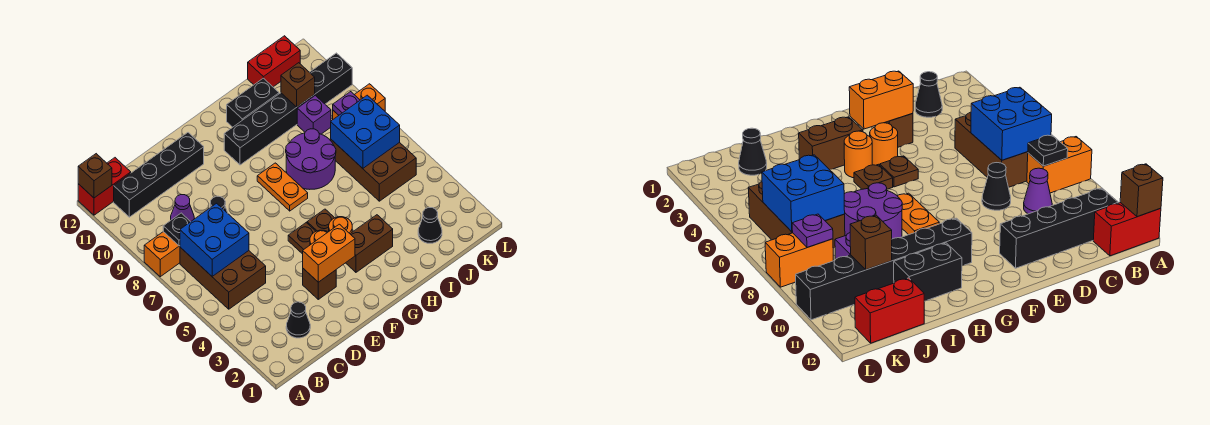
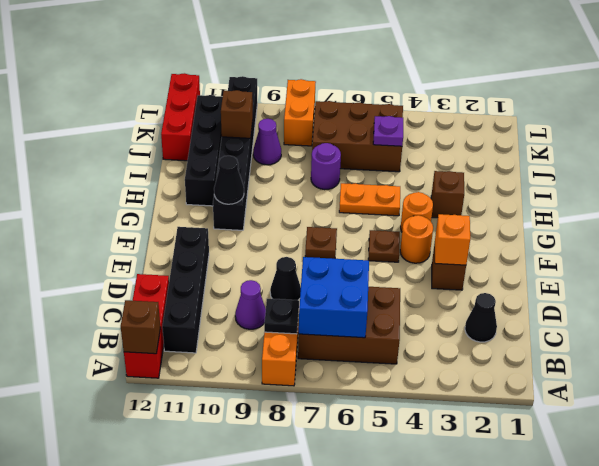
red brick A12:B12 level 1 -> red brick A12:C12 level 1
orange brick E3:F3 level 2 -> orange brick E3 level 2
brown brick G3:H3 level 1 -> brown brick H3 level 1
brown plate G5 level 1 -> brown plate F7 level 1
orange plate G7:G8 level 1 -> orange plate H5:H6 level 1
purple round brick H7:I8 level 1 -> purple round brick I7 level 1
black brick H11:I11 level 1 -> black brick H11:K11 level 1
black cone J2 level 1 -> black cone G10 level 2
blue brick J6:K7 level 2 -> none
purple brick J9 level 1 -> purple cone J9 level 1
red brick J12:K12 level 1 -> red brick J12:L12 level 1
purple plate K8 level 2 -> purple plate J5 level 2

